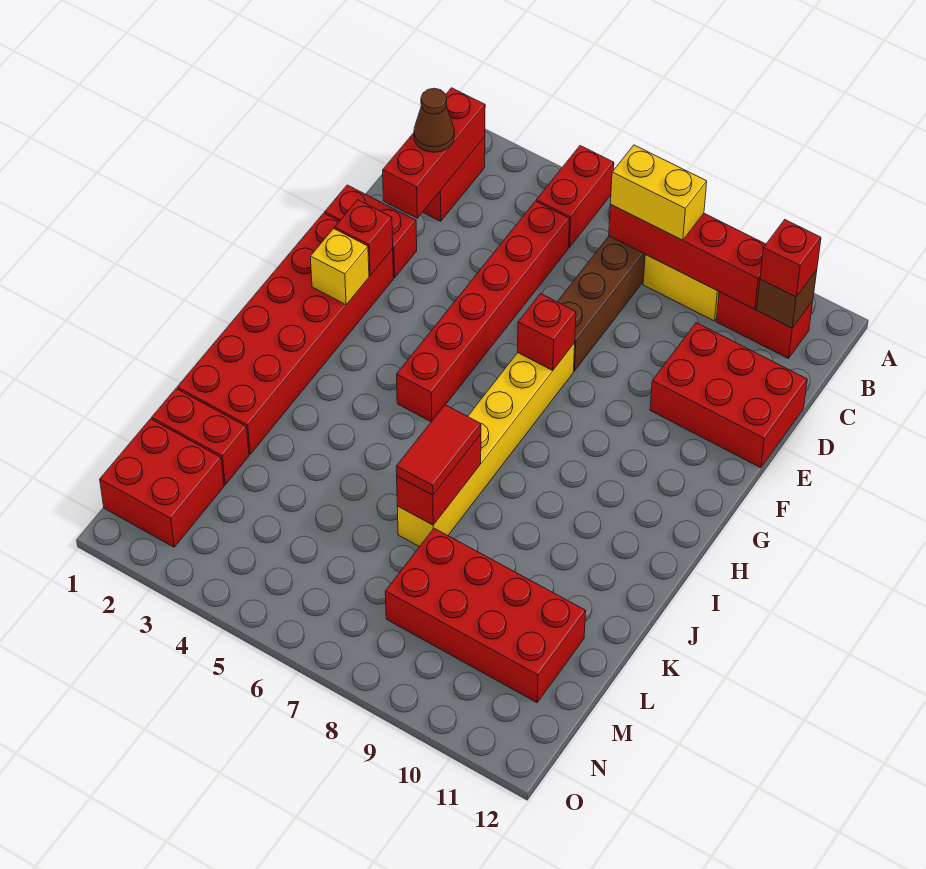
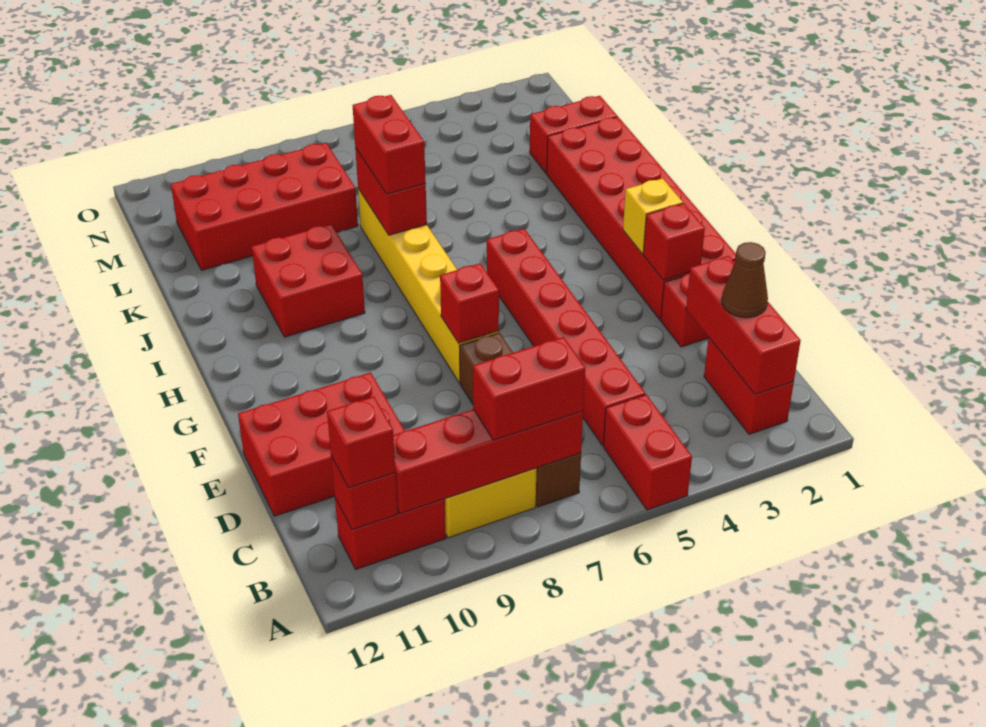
yellow brick B7:B8 level 3 -> red brick B7:B8 level 3
brown brick B11 level 2 -> red brick B11 level 2
red tile J7:K7 level 3 -> red brick J7:K7 level 3
red brick M1:N2 level 1 -> red brick I9:J10 level 1

